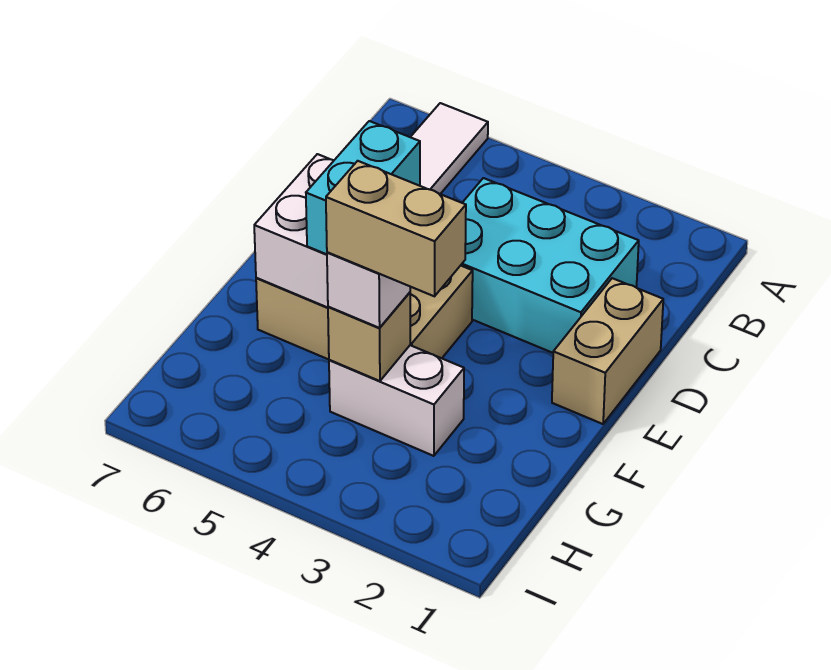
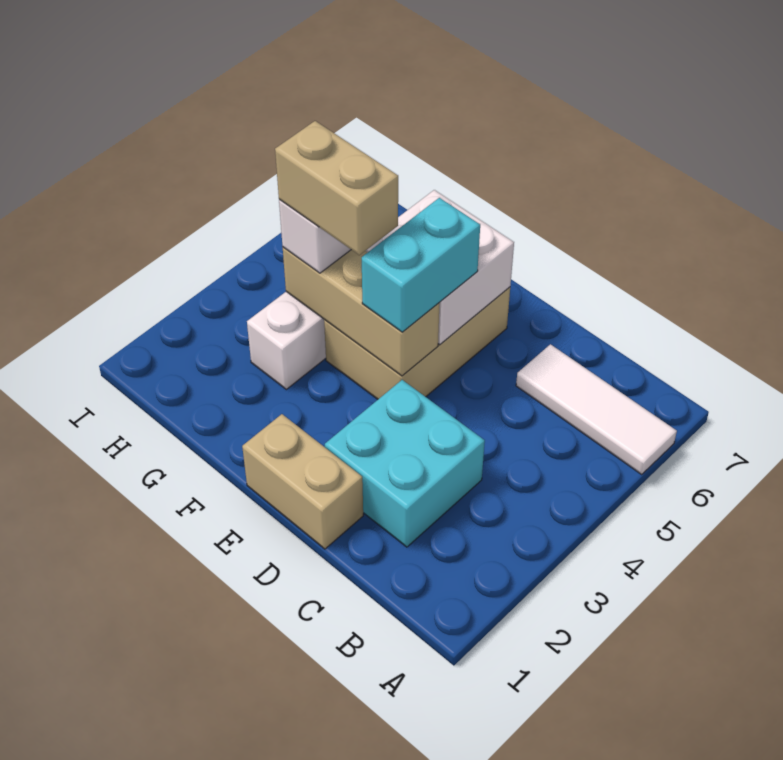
cyan brick C2:D4 level 1 -> cyan brick C2:D3 level 1
cyan brick E5:F5 level 3 -> cyan brick E4:E5 level 3
tan brick G3:G4 level 4 -> tan brick F4:G4 level 4
tan brick G4 level 2 -> tan brick E4:G4 level 2

